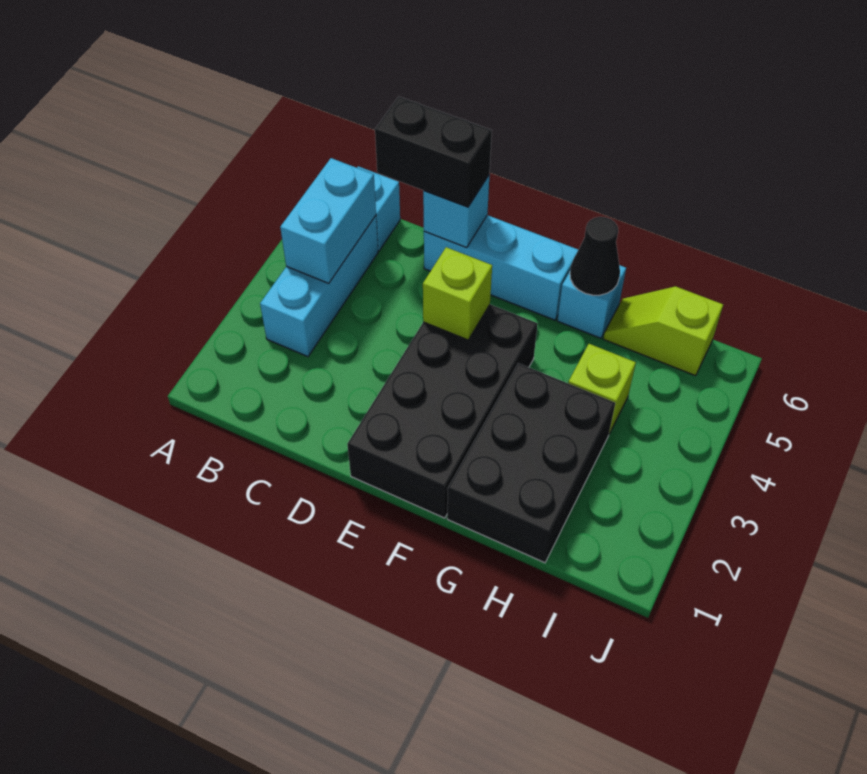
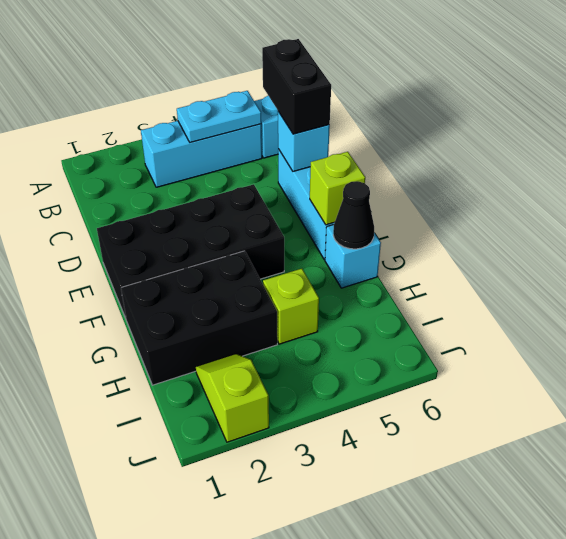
cyan brick B4:B5 level 2 -> cyan plate B4:B5 level 2
lime brick E4 level 2 -> lime brick F6 level 2
lime slope H6:I6 level 1 top I -> lime slope I2:J2 level 1 top J

